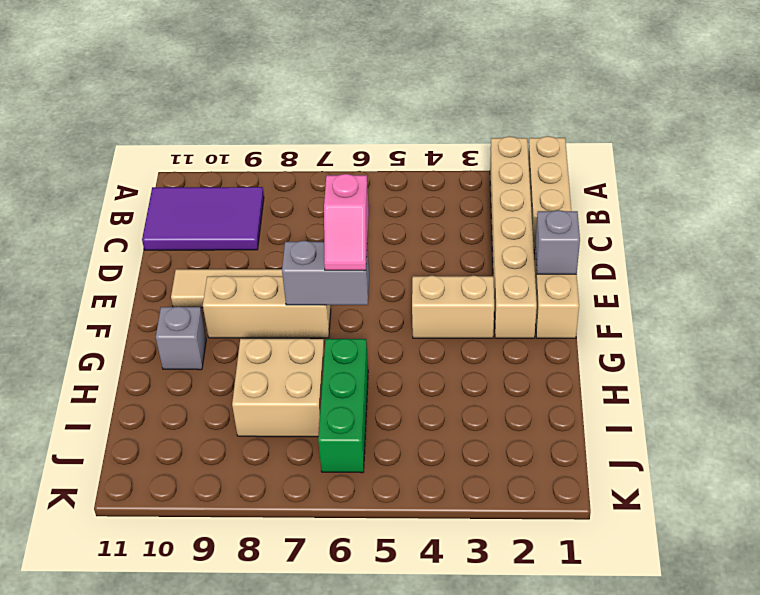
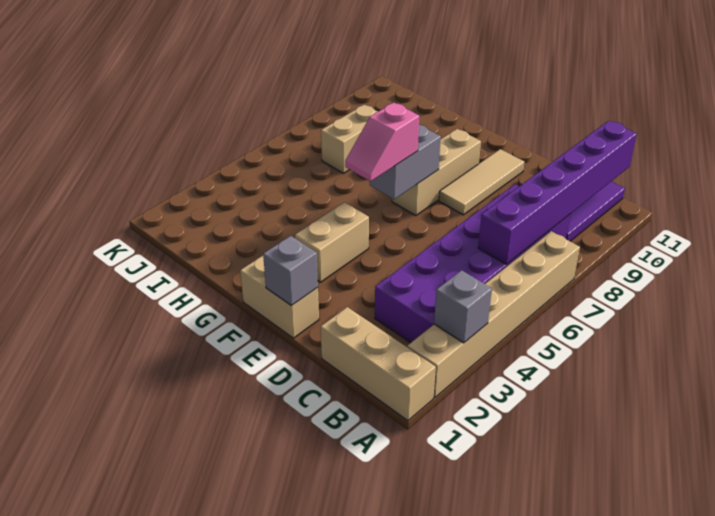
tan brick A2:F2 level 1 -> tan brick A2:A7 level 1
none -> purple brick B3:C8 level 1
none -> purple brick B6:B11 level 2
pink slope E6:F6 level 3 top E -> pink slope F5:F6 level 3 top 6
grey brick G10 level 1 -> grey brick A3 level 2
green brick H6:J6 level 1 -> none
tan brick H7:I8 level 1 -> tan brick I7:I8 level 1

